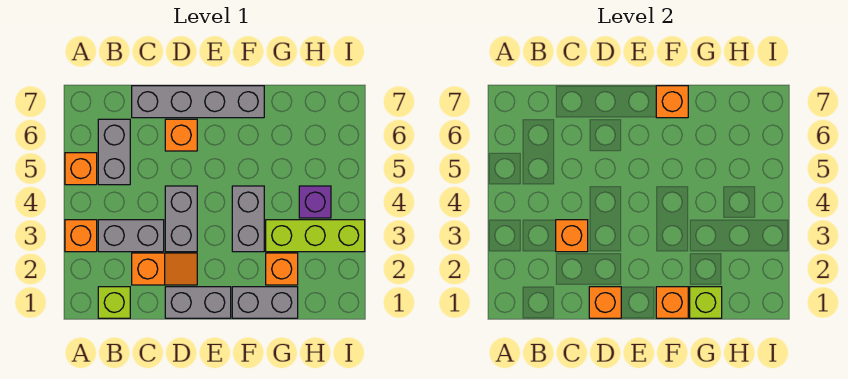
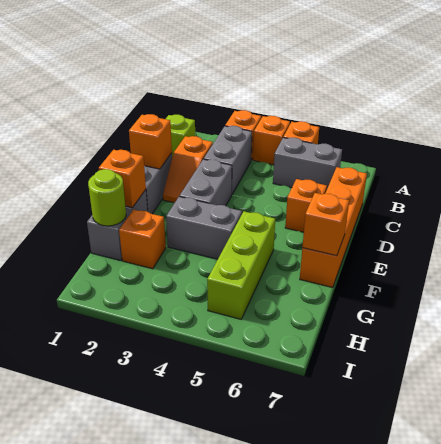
orange brick C3 level 2 -> orange brick A4 level 1
grey brick C7:F7 level 1 -> orange brick C7:F7 level 1
grey brick D3:D4 level 1 -> grey brick D3:E3 level 1
lime brick G1 level 2 -> lime round brick G1 level 2
lime brick G3:I3 level 1 -> lime brick F5:H5 level 1
purple brick H4 level 1 -> none

